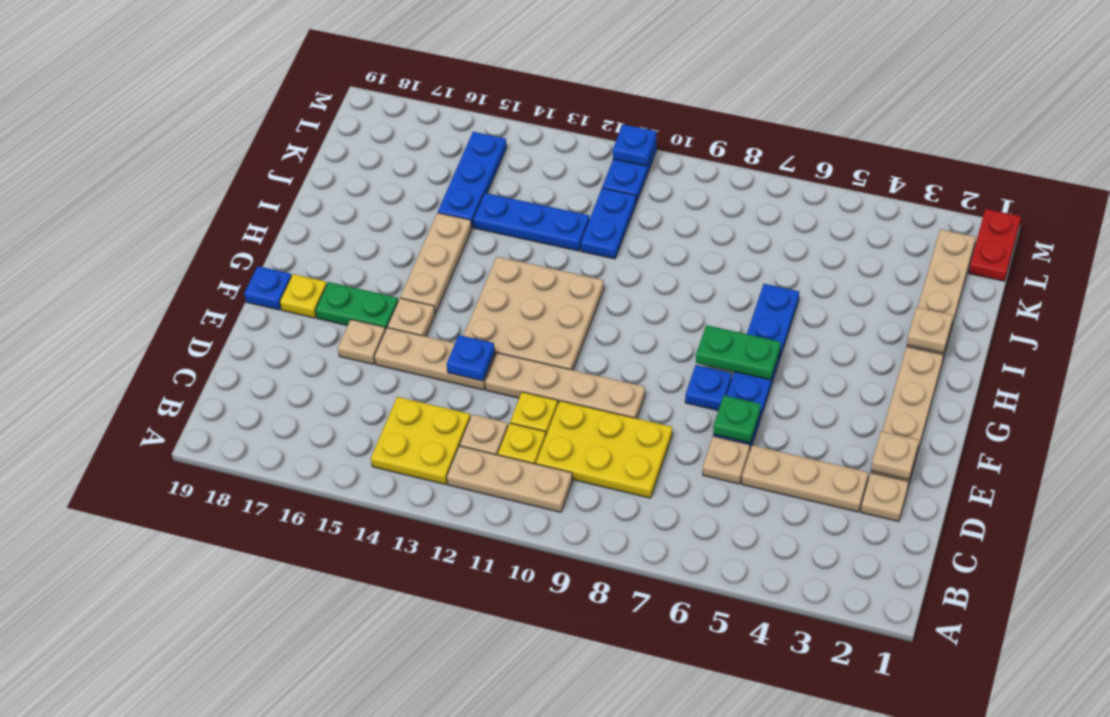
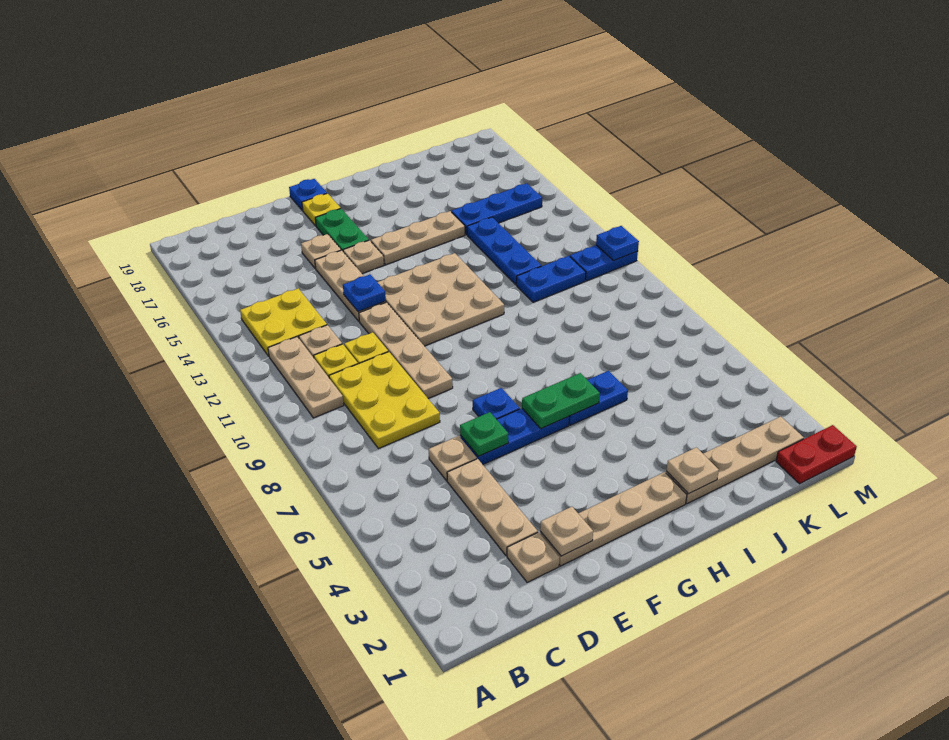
green plate G6:G7 level 2 -> green plate G6:H6 level 2

